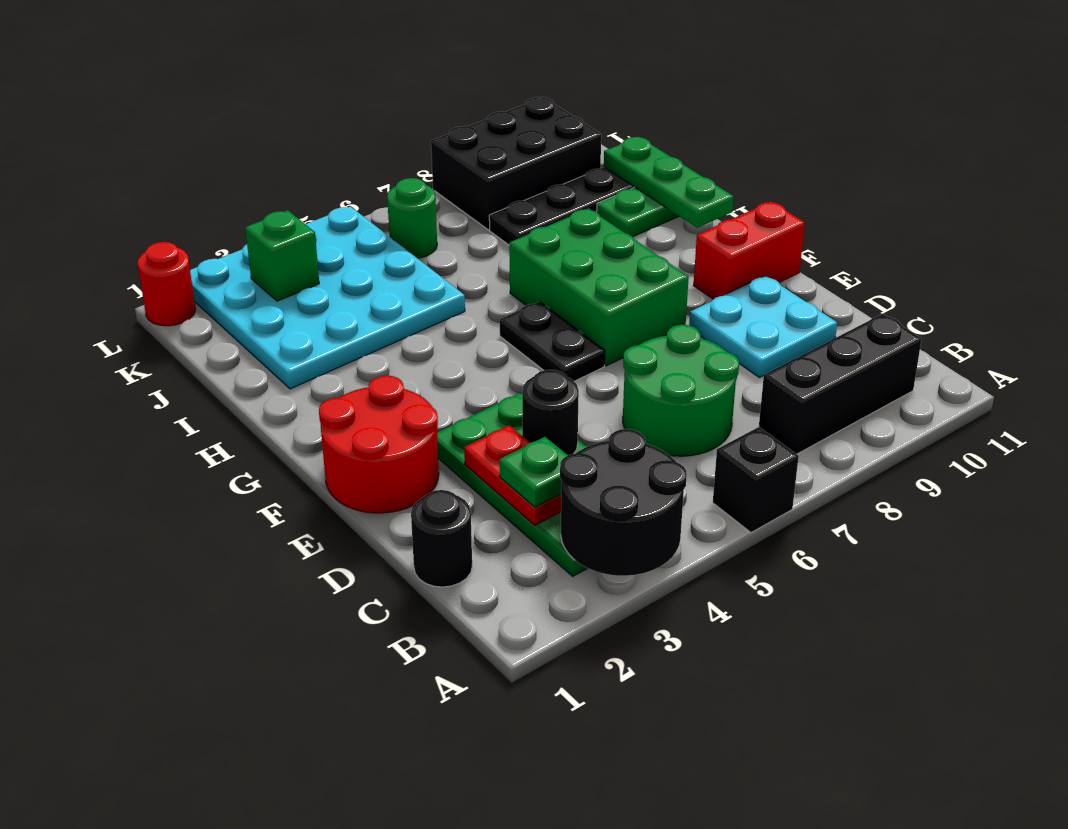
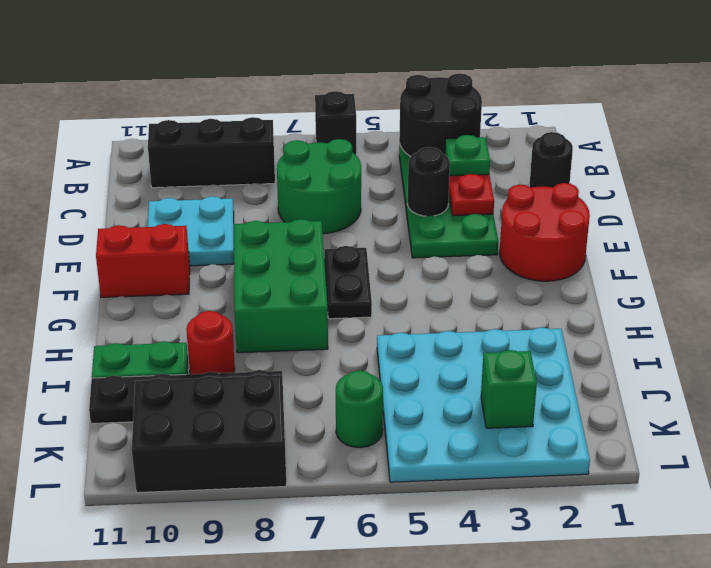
green plate H11:J11 level 2 -> none
red round brick L1 level 1 -> red round brick I9 level 1

